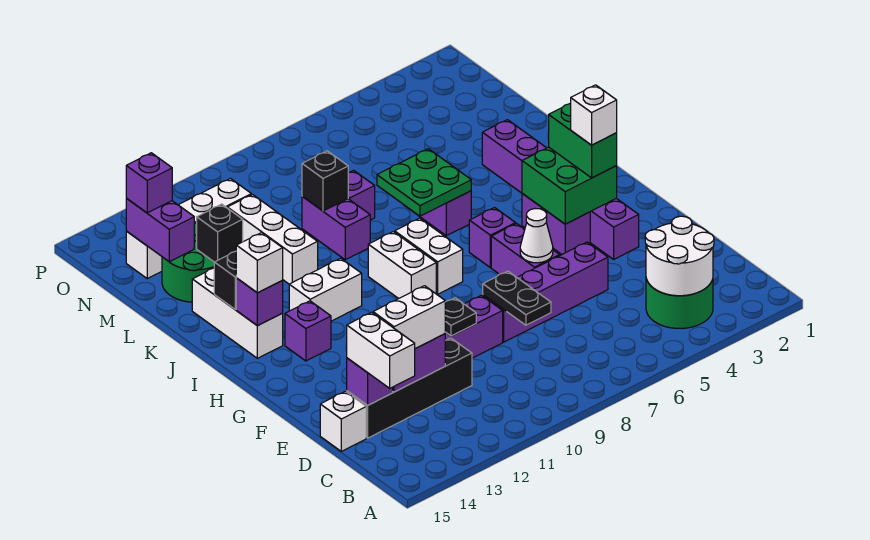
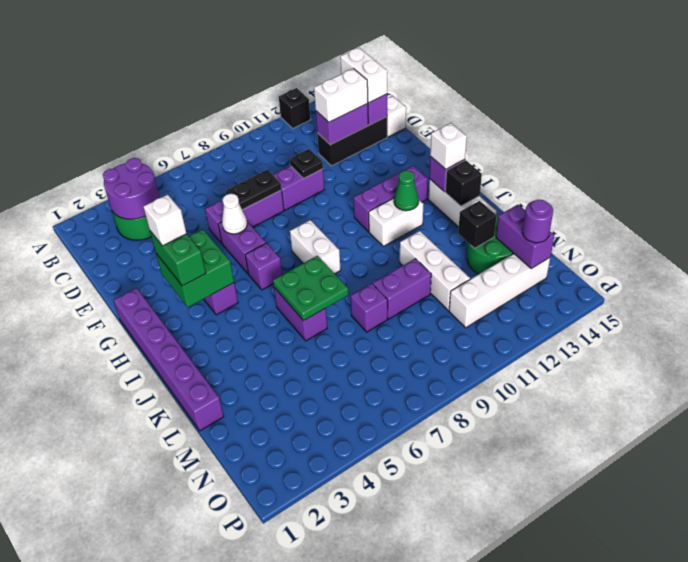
white round brick B3:C4 level 2 -> purple round brick B3:C4 level 2
black plate D8:E8 level 2 -> black plate E7:E8 level 2
black brick D11:D14 level 1 -> black brick D12:D14 level 1
purple brick E5:E8 level 1 -> purple brick E6:E8 level 1
purple brick F3:K3 level 1 -> purple brick G1:L1 level 1
white brick H9:I9 level 1 -> none
purple brick H13 level 1 -> purple brick H11:H13 level 1
none -> green cone I12 level 2
purple brick K9:L9 level 1 -> purple brick L9:L10 level 1
black brick L9 level 2 -> black brick A12 level 1
purple brick N14 level 3 -> purple round brick N14 level 3

